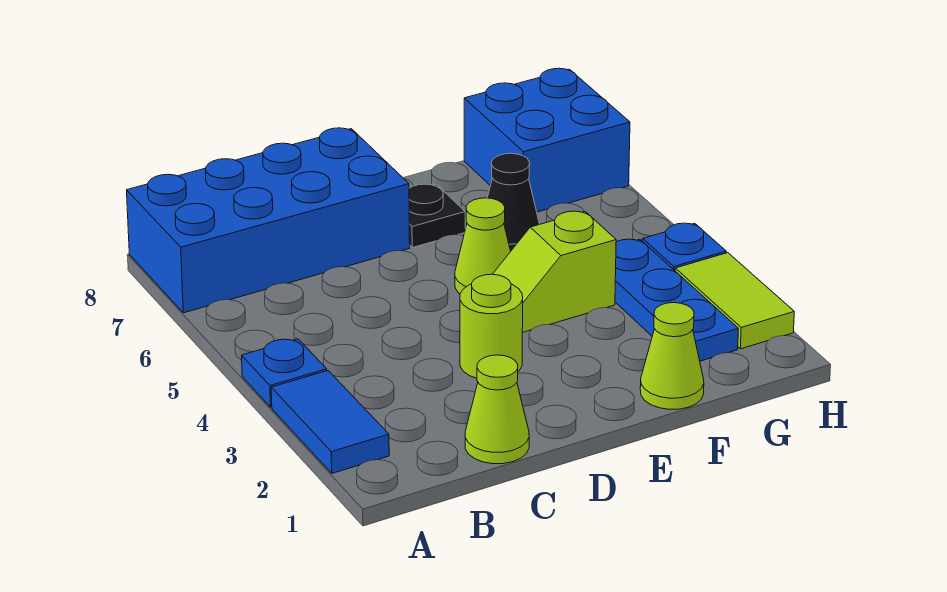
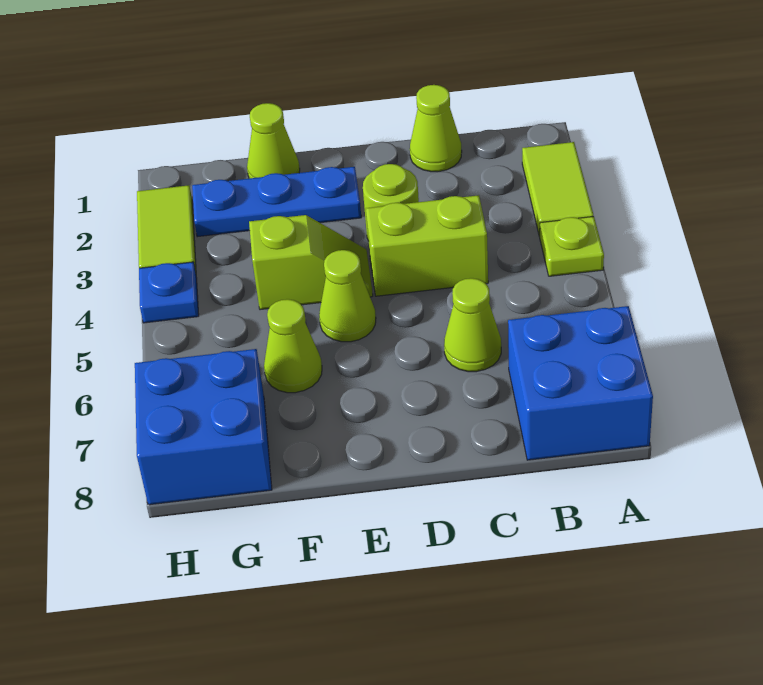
blue tile A2:A3 level 1 -> lime tile A2:A3 level 1
blue plate A4 level 1 -> lime plate A4 level 1
blue brick A7:D8 level 1 -> blue brick A7:B8 level 1
none -> lime brick C4:D4 level 1
none -> lime cone C6 level 1
black plate E7 level 1 -> none
black cone F6 level 1 -> lime cone F6 level 1
blue plate G2:G4 level 1 -> blue plate E2:G2 level 1

